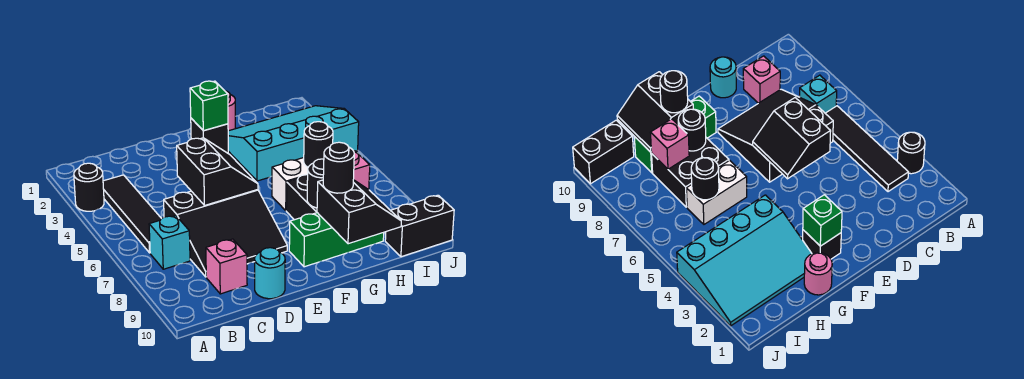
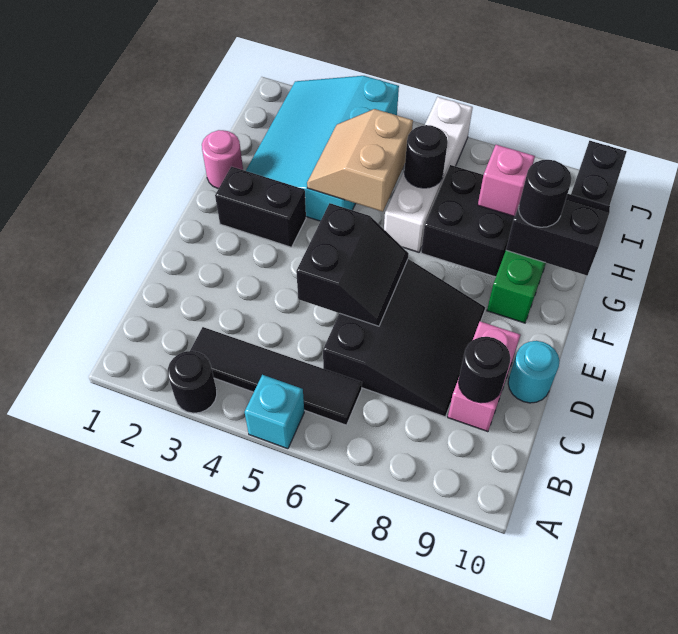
cyan brick B7 level 1 -> cyan brick A5 level 1
pink brick C9 level 1 -> pink brick C9:D9 level 1
black slope D5:E6 level 2 top D -> black slope D5:E6 level 2 top 5
black brick F2 level 1 -> black brick F2:F3 level 1
green brick F2 level 2 -> none
none -> tan slope G4:H5 level 2 top 5
white brick G6:H6 level 1 -> white brick G6:J6 level 1
black round brick G8 level 2 -> black round brick C9 level 2

